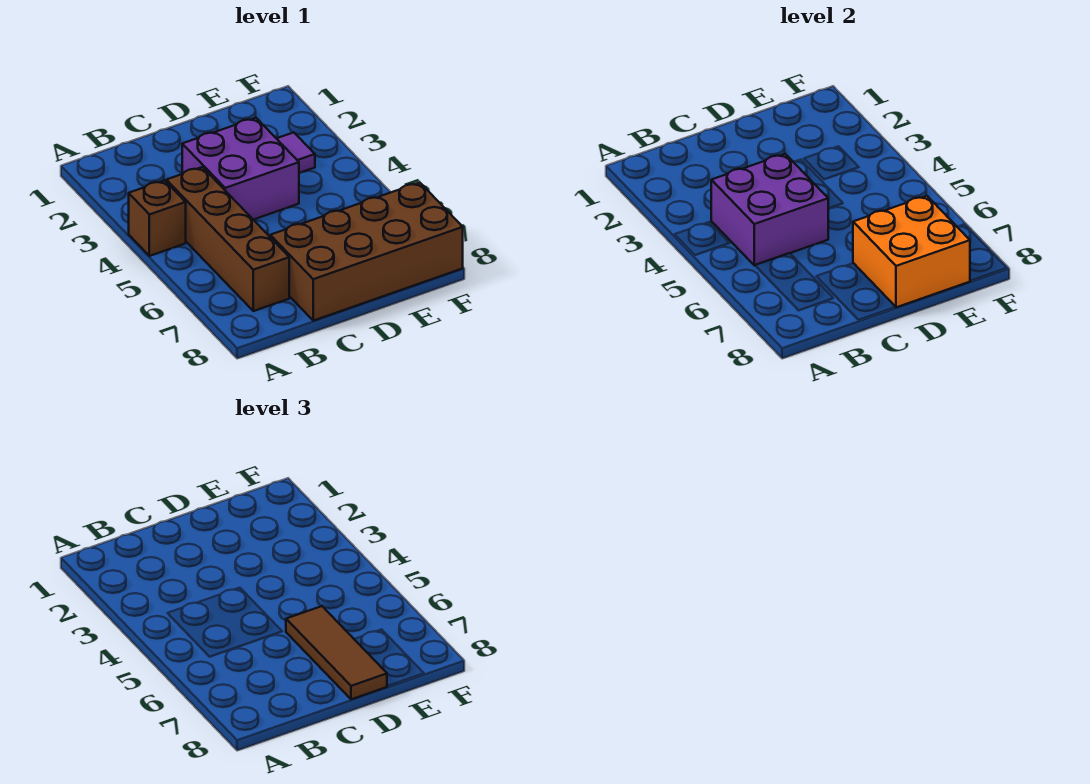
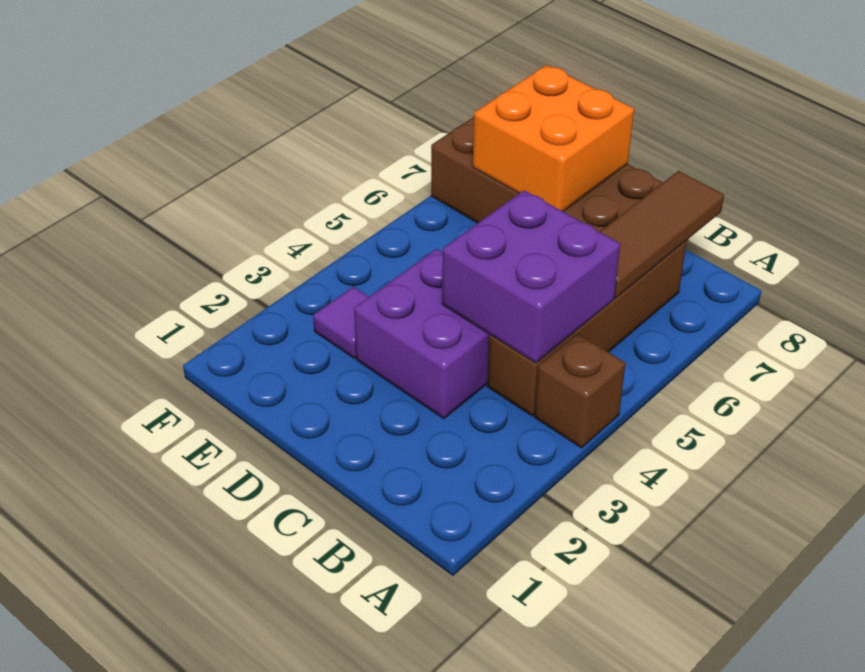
brown tile D6:D8 level 3 -> brown tile B6:B8 level 2

